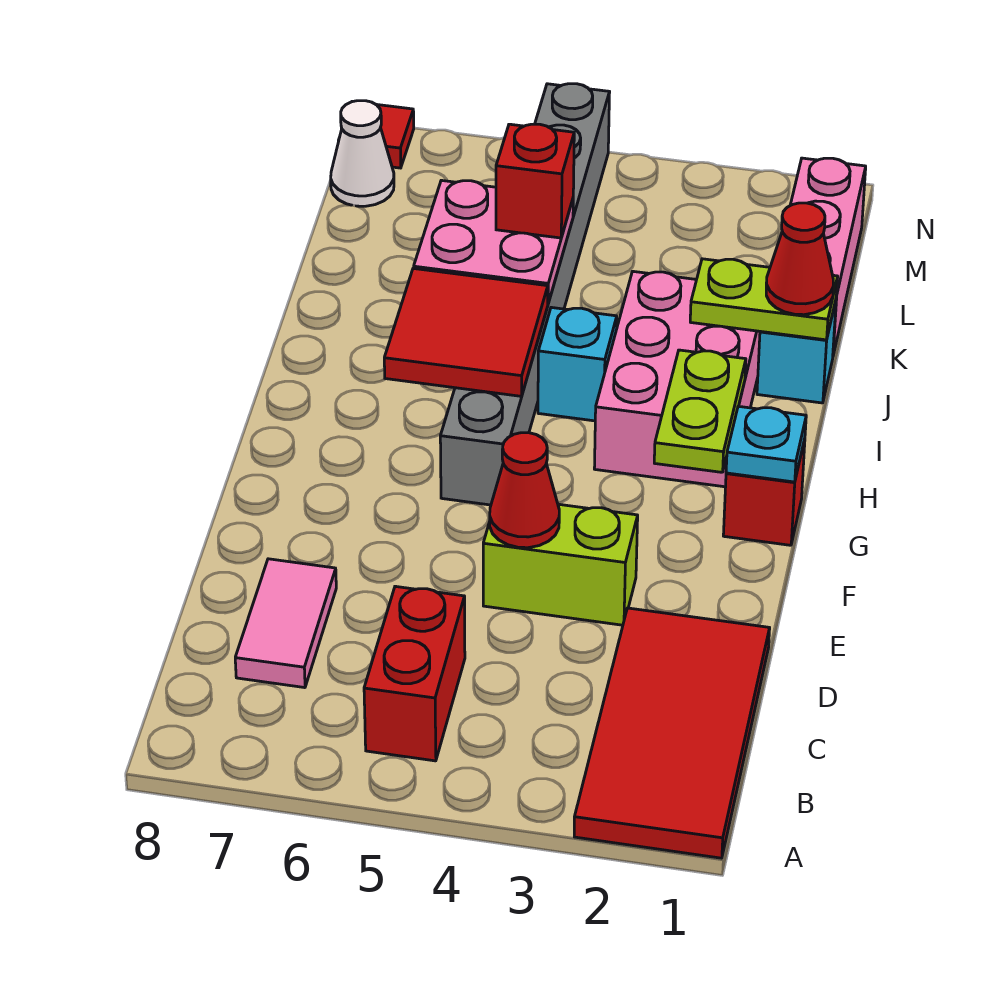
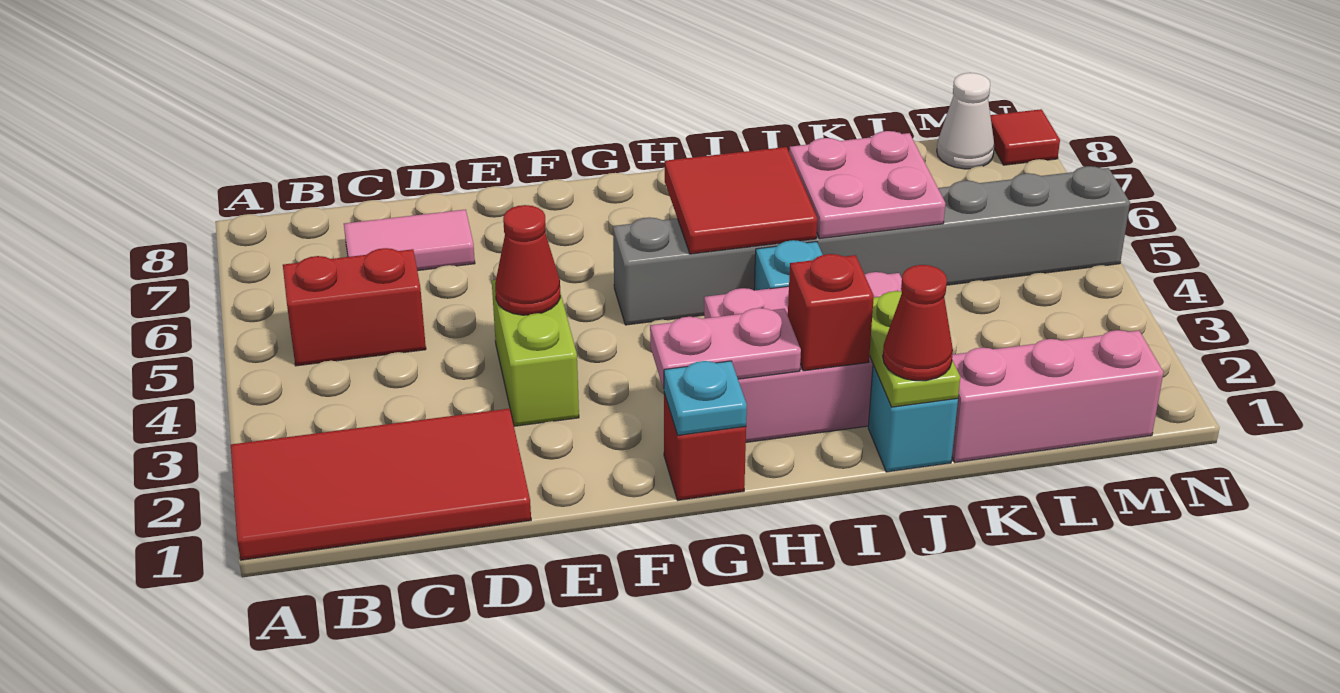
lime plate G2:H2 level 2 -> pink plate G2:H2 level 2
red brick K5 level 3 -> red brick I2 level 2

